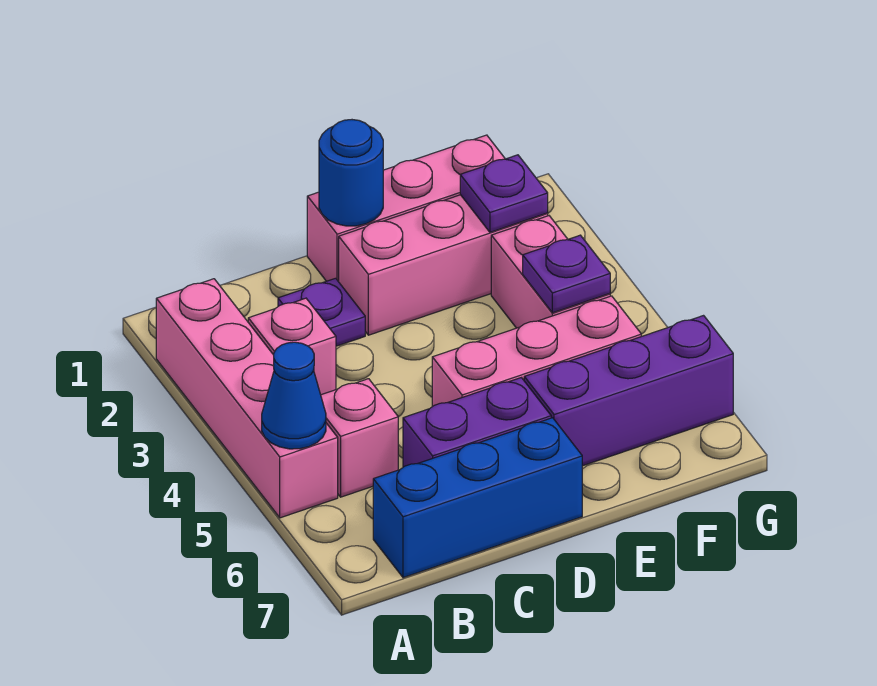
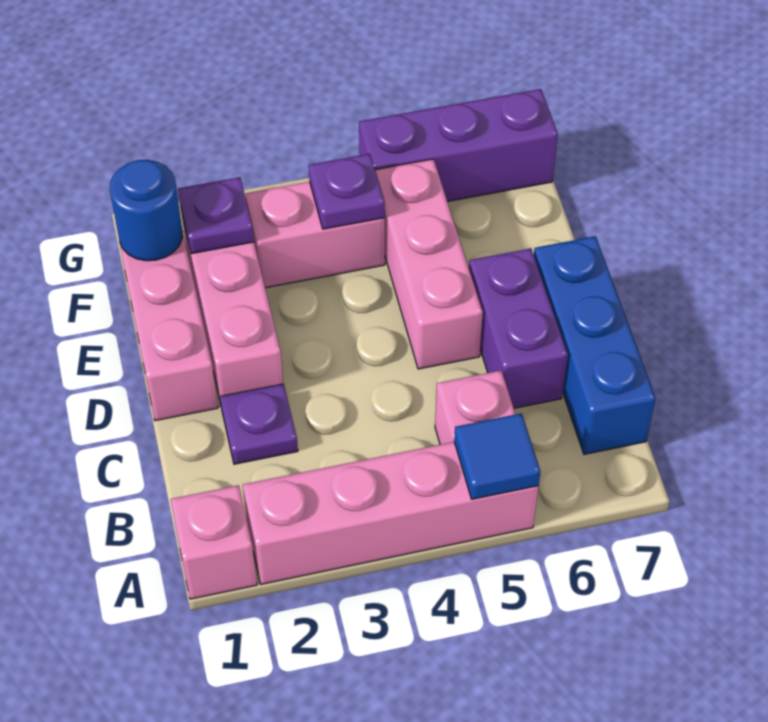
blue cone A5 level 2 -> blue tile A5 level 2
pink brick B3 level 1 -> pink brick A1 level 1
blue round brick D1 level 2 -> blue round brick F1 level 2
purple brick E6:G6 level 1 -> purple brick G5:G7 level 1

